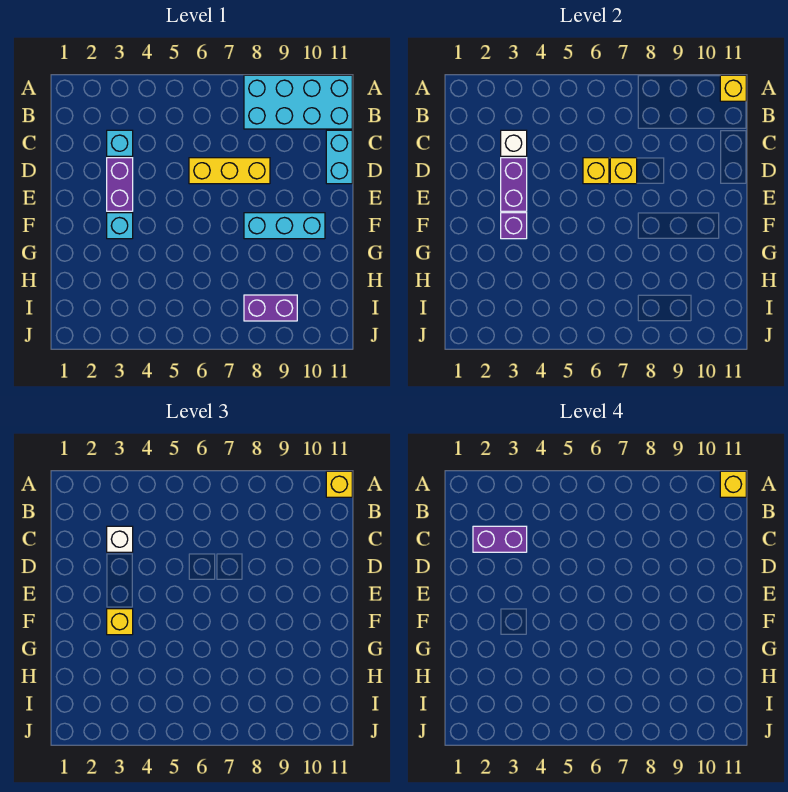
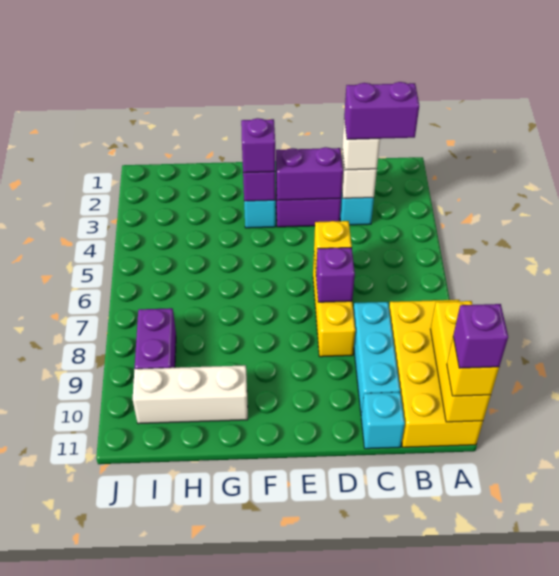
cyan brick A8:B11 level 1 -> yellow brick A8:B11 level 1
yellow brick A11 level 2 -> yellow brick A9:A11 level 2
yellow brick A11 level 4 -> purple brick A11 level 4
purple brick C2:C3 level 4 -> purple brick B3:C3 level 4
cyan brick C11:D11 level 1 -> cyan brick C11 level 1
yellow brick D7 level 2 -> purple brick D7 level 2
yellow brick F3 level 3 -> purple brick F3 level 3
cyan brick F8:F10 level 1 -> cyan brick C8:C10 level 1
none -> white brick G10:I10 level 1

